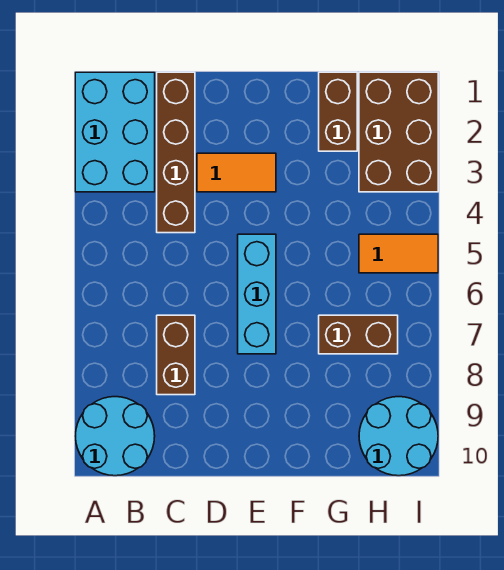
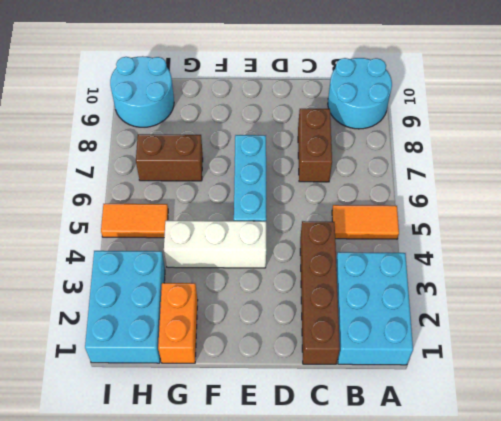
orange tile D3:E3 level 1 -> orange tile A5:B5 level 1
none -> white brick E4:G4 level 1
brown brick G1:G2 level 1 -> orange brick G1:G2 level 1
brown brick H1:I3 level 1 -> cyan brick H1:I3 level 1

